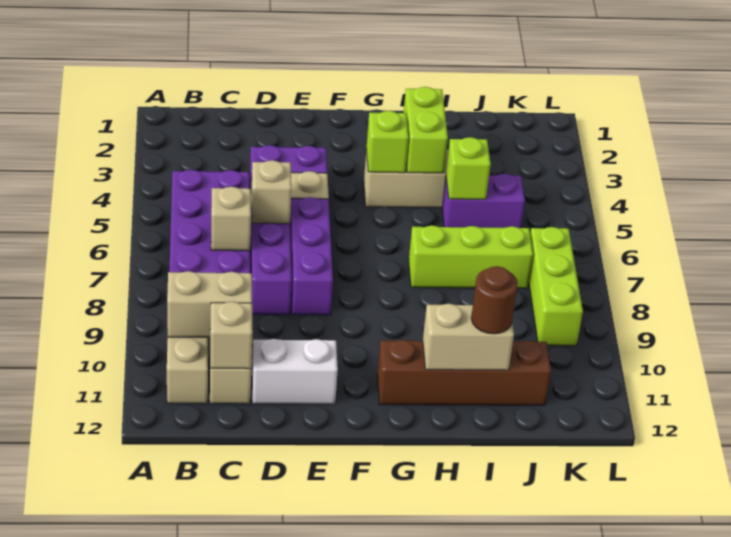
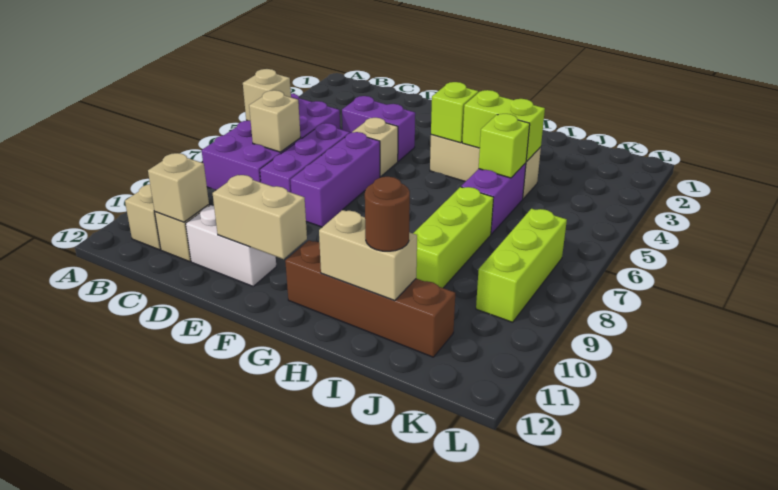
tan brick B10:C10 level 2 -> tan brick E11:F11 level 2
tan brick D6 level 2 -> tan brick B6 level 2
lime brick H3:H4 level 2 -> lime brick H4:I4 level 2
lime brick H7:J7 level 1 -> lime brick I7:I9 level 1
purple brick I5:J5 level 1 -> purple brick I5:I6 level 1

